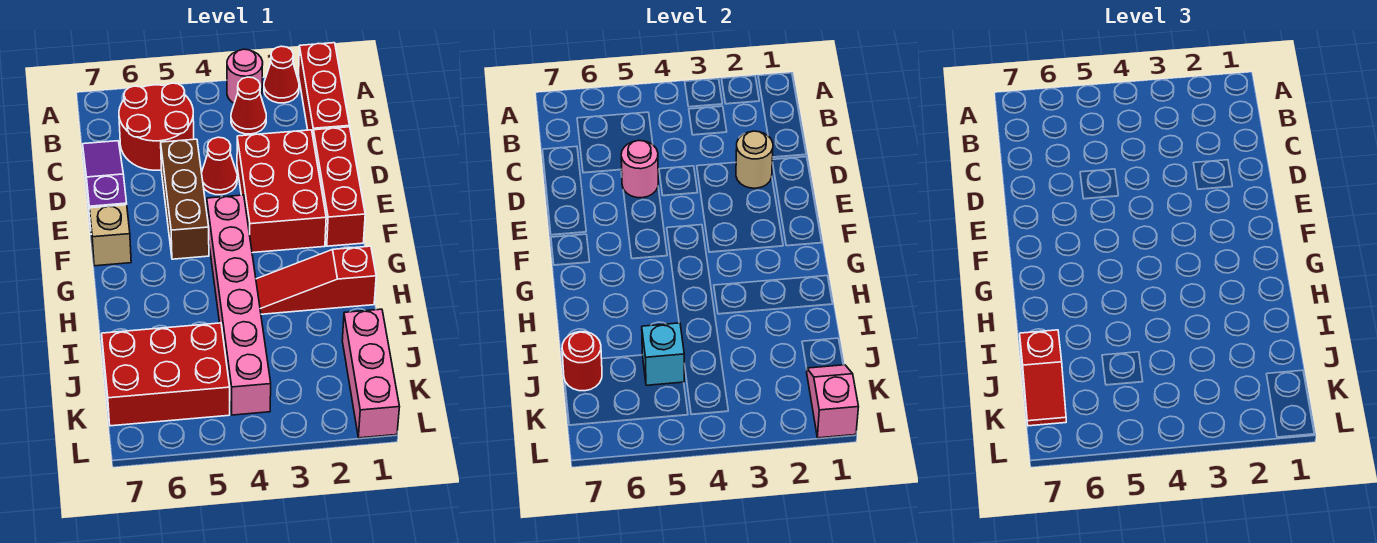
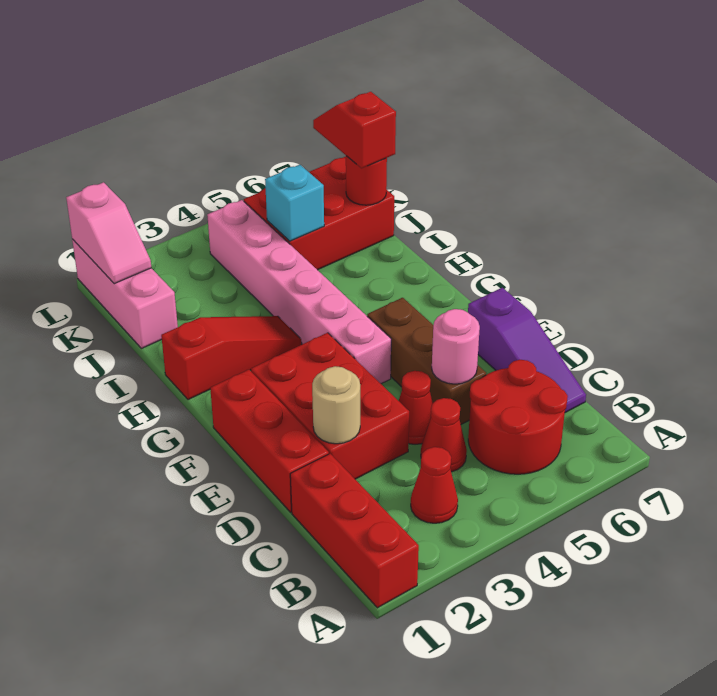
red cone A2 level 1 -> red cone C4 level 1
pink round brick A3 level 1 -> none
tan brick F7 level 1 -> none

